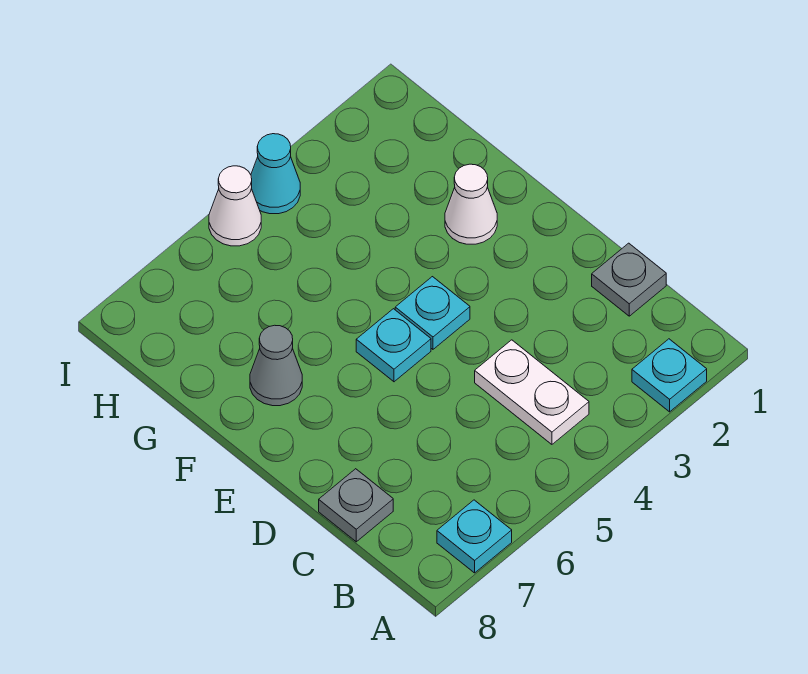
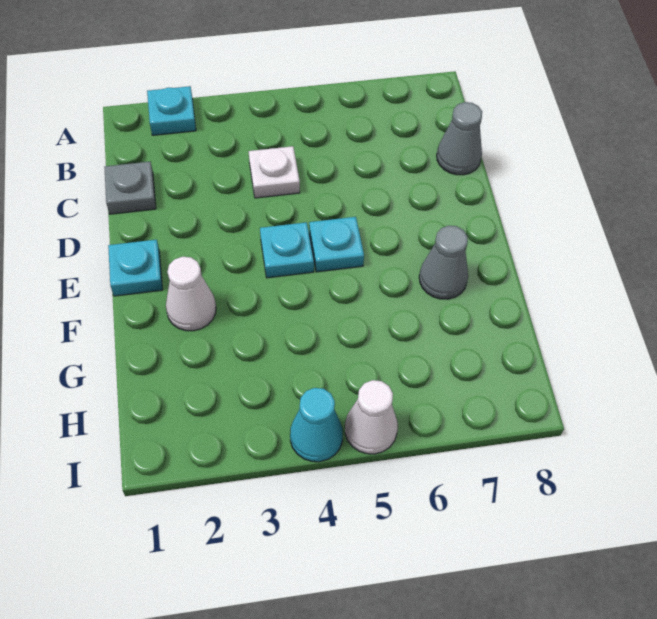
cyan plate A7 level 1 -> cyan plate E1 level 1
white plate B4:C4 level 1 -> white plate C4 level 1
grey plate C8 level 1 -> grey cone C8 level 1

